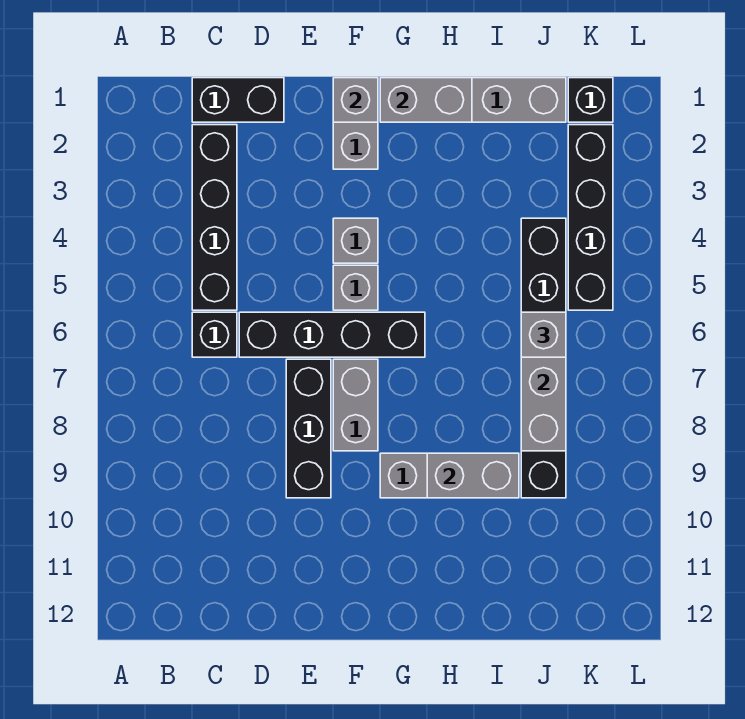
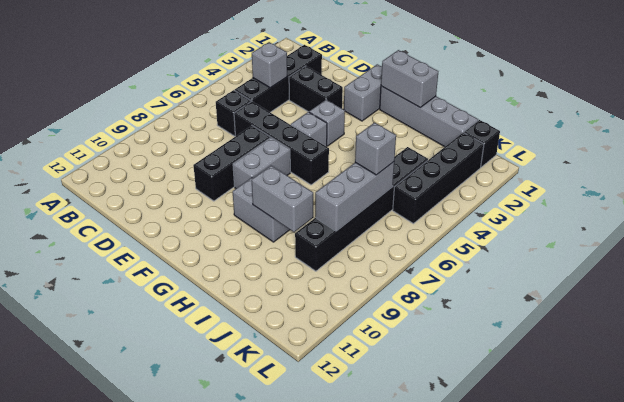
black brick C1:D1 level 1 -> black brick D3:E3 level 1
grey brick F1 level 2 -> grey brick C4 level 2

